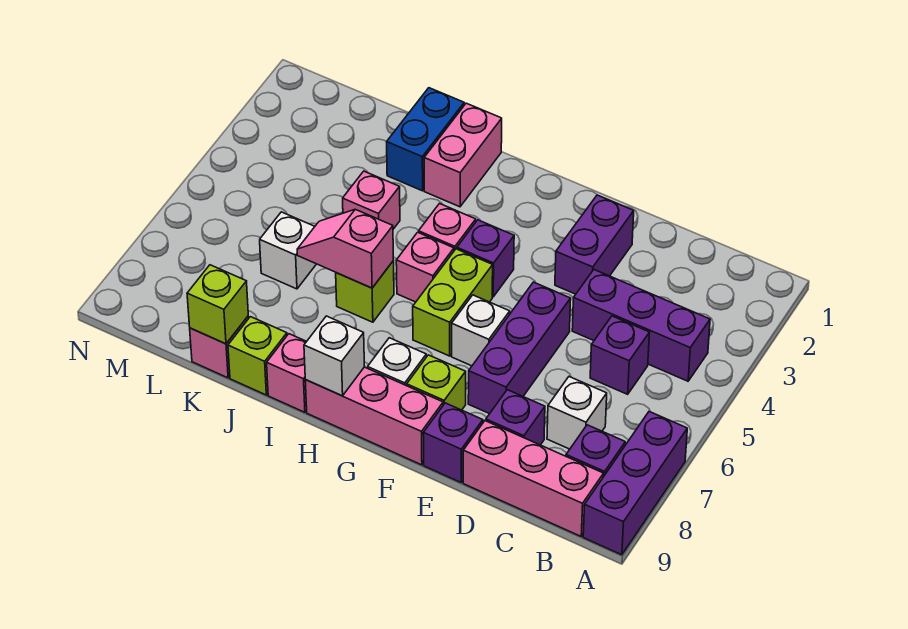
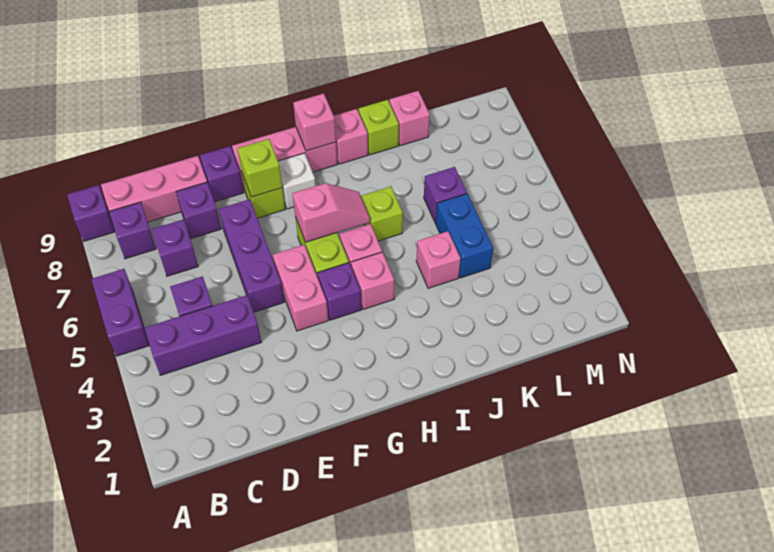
purple brick A7:A9 level 1 -> purple brick A9 level 1
white brick C7 level 1 -> purple brick C7 level 1
purple brick E2:E3 level 1 -> purple brick A5:A6 level 1
white brick F6 level 1 -> none
white brick H9 level 2 -> pink brick H9 level 2
pink brick I1:I2 level 1 -> pink brick F4:F5 level 1
pink slope I6:J6 level 2 top I -> pink slope G6:H6 level 2 top G
blue brick J1:J2 level 1 -> blue brick K4:K5 level 1
white brick K6 level 1 -> purple brick K6 level 1
lime brick K9 level 2 -> lime brick F8 level 2

